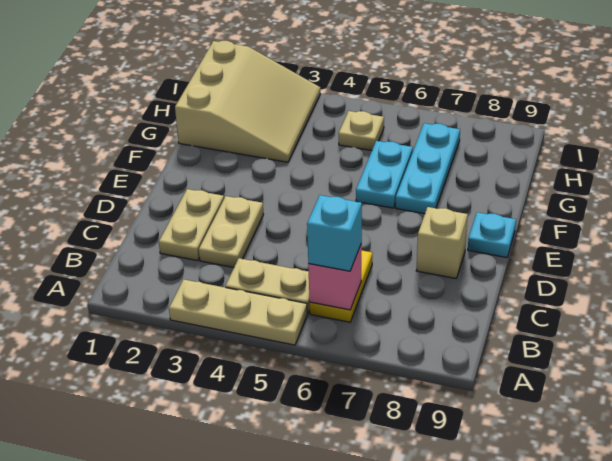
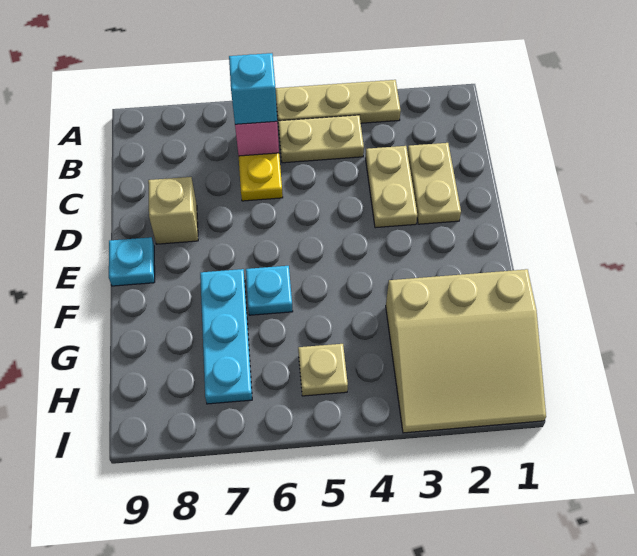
cyan plate F6:G6 level 1 -> cyan plate F6 level 1
tan slope G1:I3 level 1 top 1 -> tan slope G1:I3 level 1 top G

